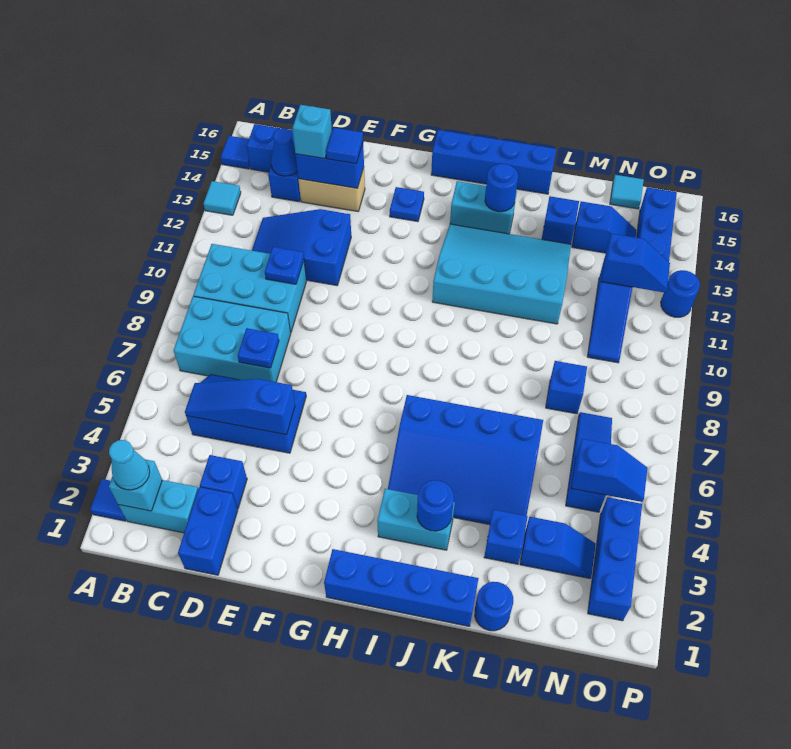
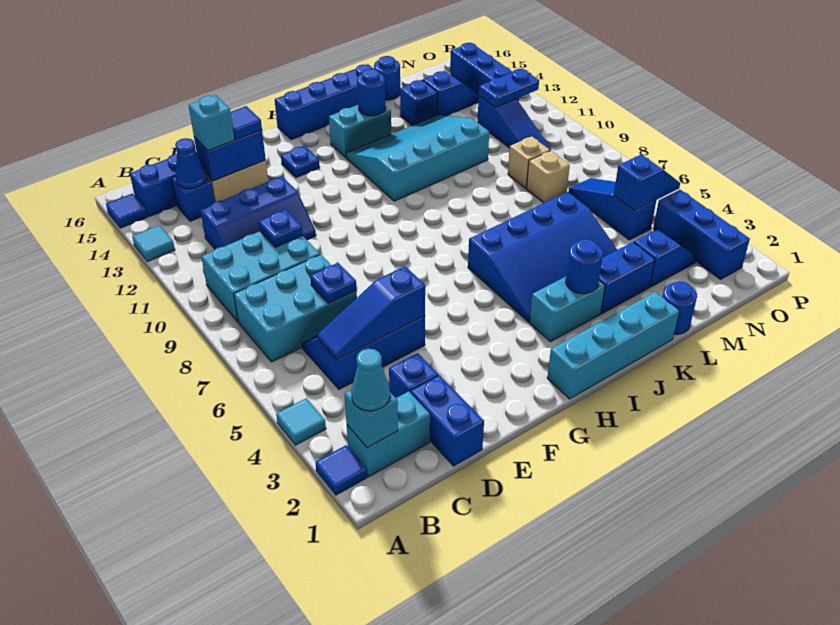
blue slope C11:E12 level 1 top E -> blue slope C11:E12 level 1 top 12
blue brick H1:K1 level 1 -> cyan brick H1:K1 level 1
blue brick L3 level 1 -> blue brick K3:L3 level 1
blue brick M8 level 1 -> tan brick M8 level 1
none -> tan brick M9 level 1
blue slope N12:O12 level 2 top N -> blue plate N12:O12 level 2
cyan tile N16 level 1 -> cyan tile A4 level 1
blue round brick P12 level 1 -> blue round brick L16 level 1

